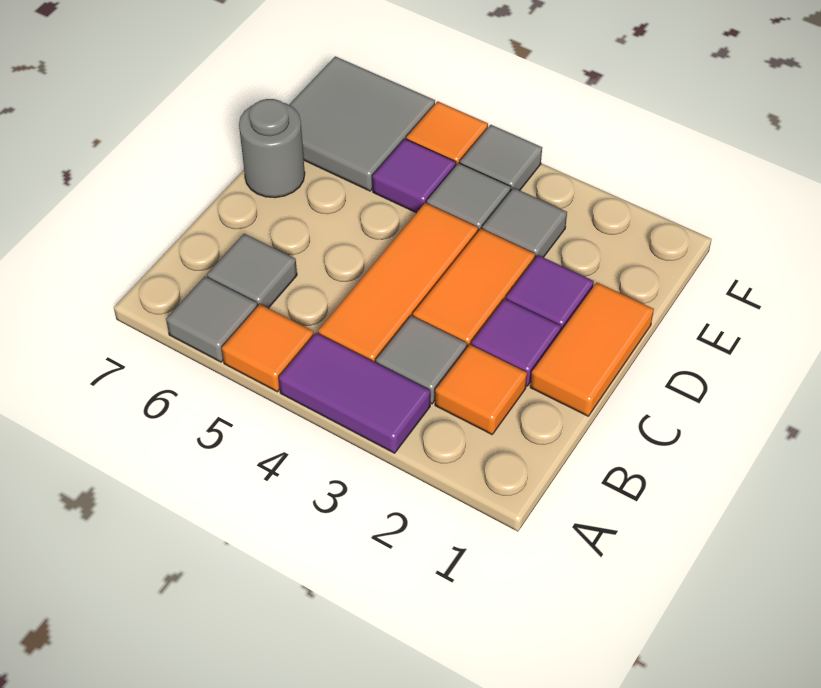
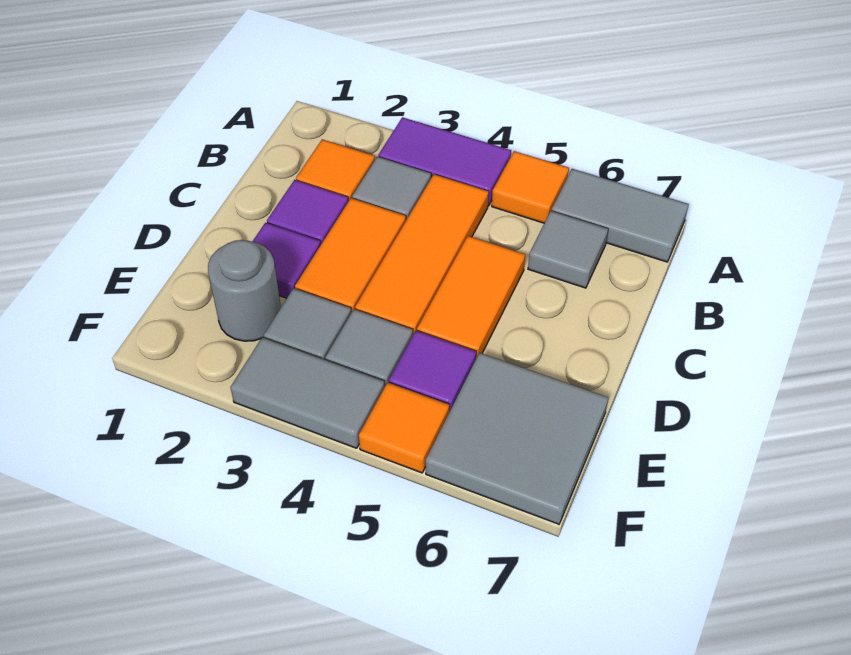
grey tile A6 level 1 -> grey tile A6:A7 level 1
orange tile C1:D1 level 1 -> orange tile C5:D5 level 1
grey round brick D7 level 1 -> grey round brick E2 level 1
grey tile F4 level 1 -> grey tile F3:F4 level 1

